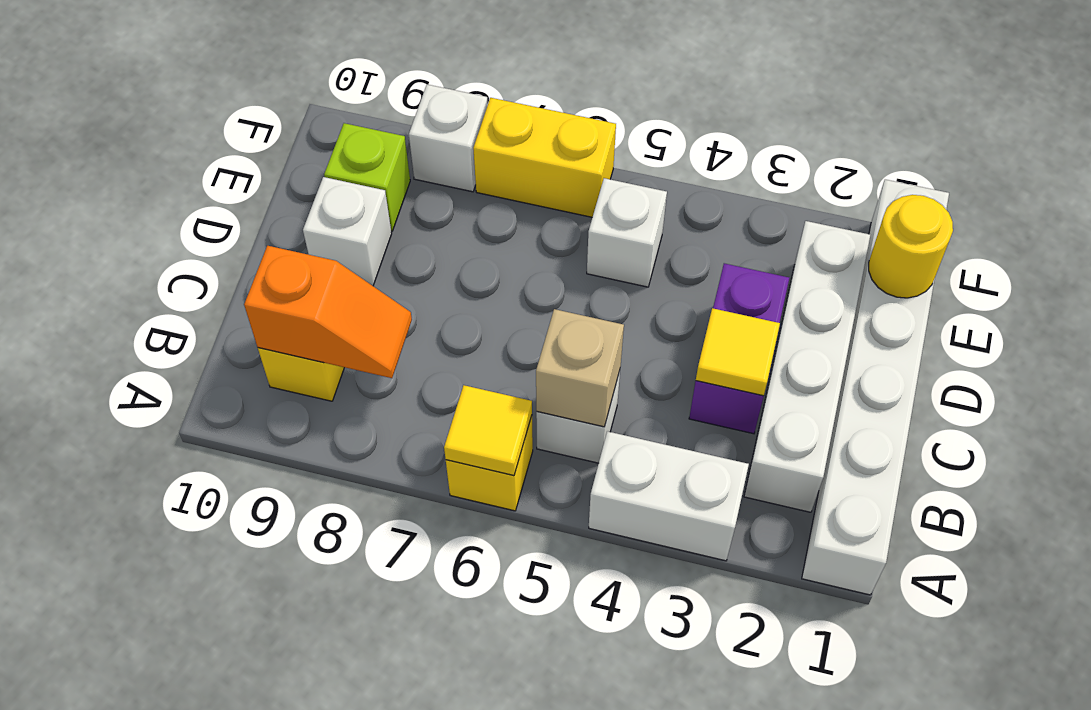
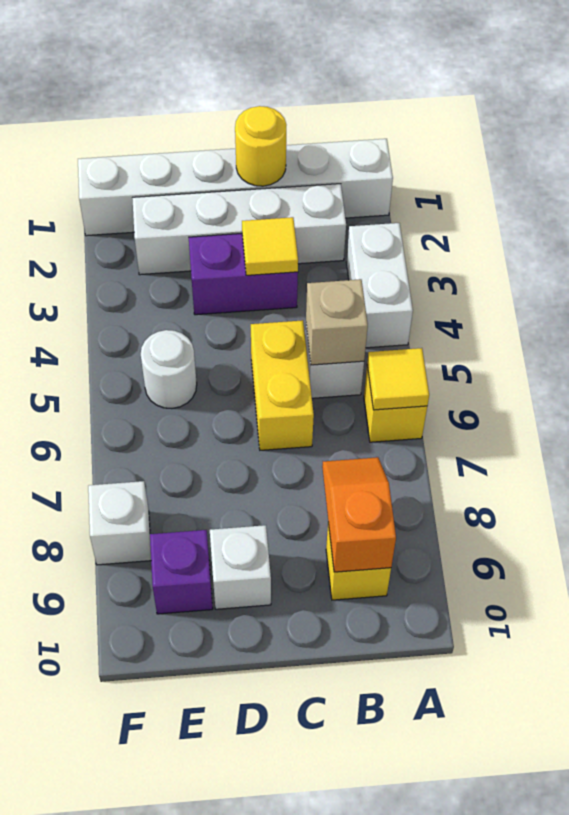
yellow round brick E1 level 2 -> yellow round brick C1 level 2
white brick E5 level 1 -> white round brick E5 level 1
lime brick E9 level 1 -> purple brick E9 level 1
yellow brick F6:F7 level 1 -> yellow brick C5:C6 level 1

